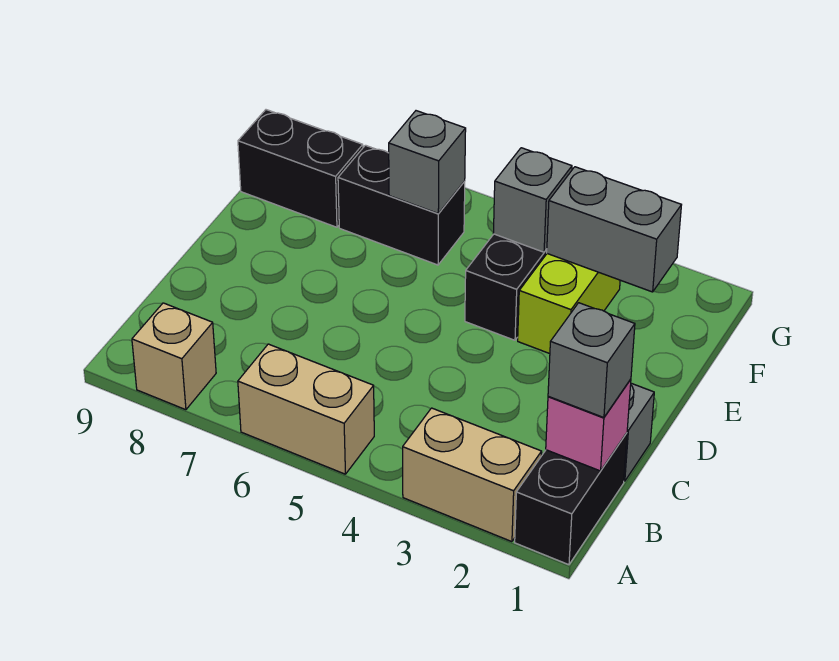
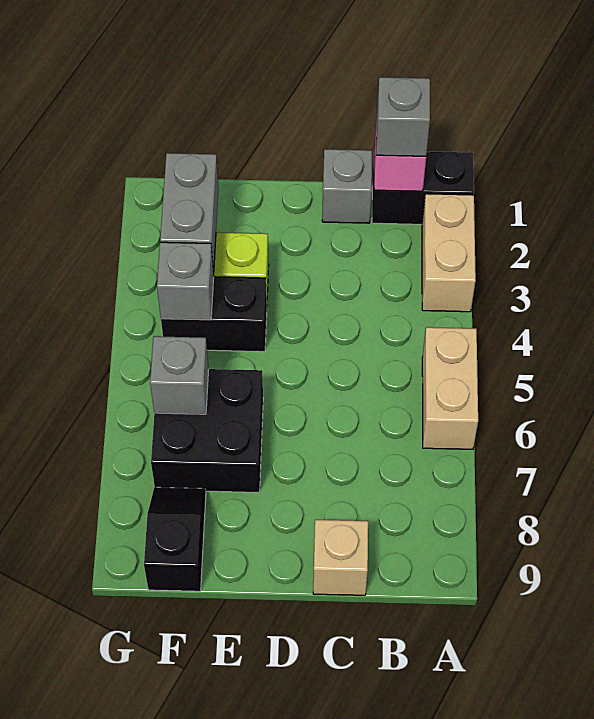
tan brick A8 level 1 -> tan brick C9 level 1
black brick F6:F7 level 1 -> black brick E6:F7 level 1
black brick F8:F9 level 1 -> black slope F8:F9 level 1 top 9

